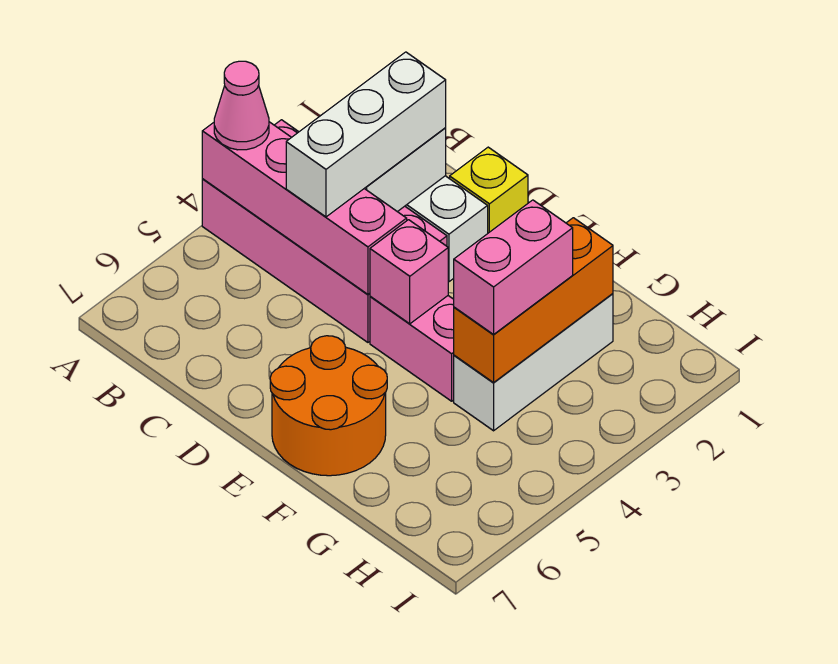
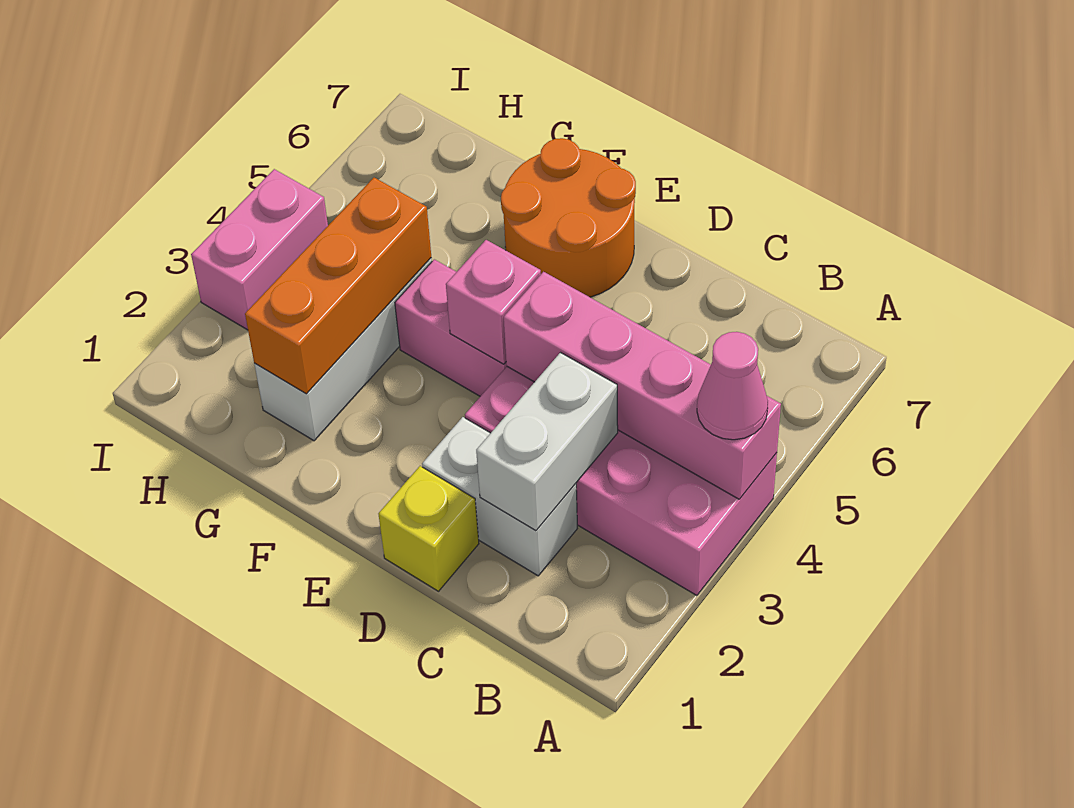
white brick C2:C4 level 3 -> none
pink brick G3:G4 level 3 -> pink brick I3:I4 level 1

